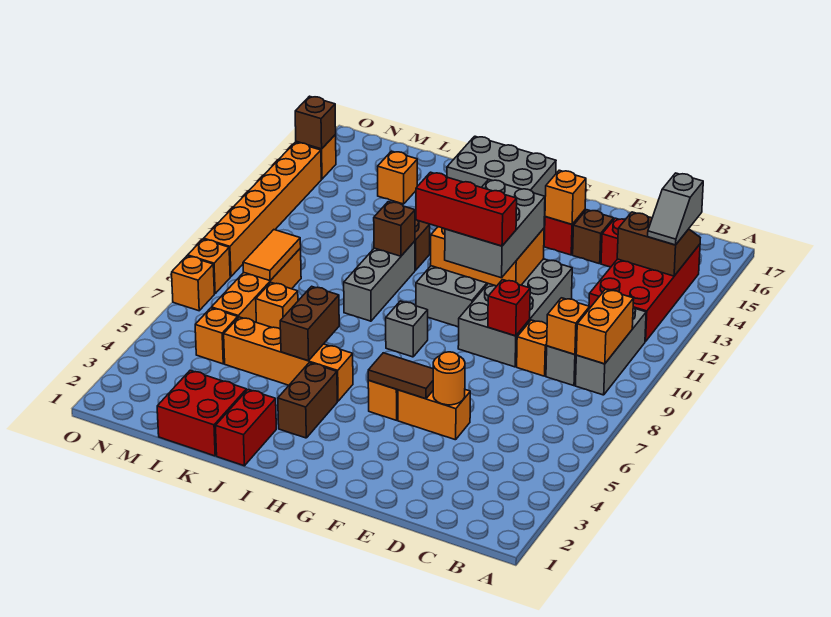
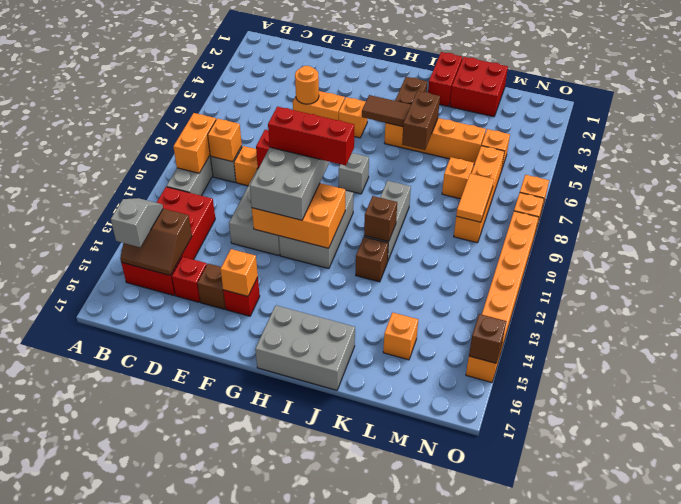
brown tile F5:G5 level 2 -> brown tile H5:I5 level 2

